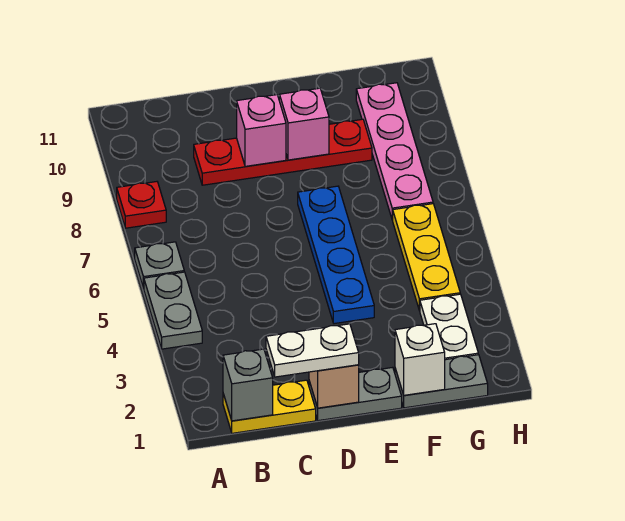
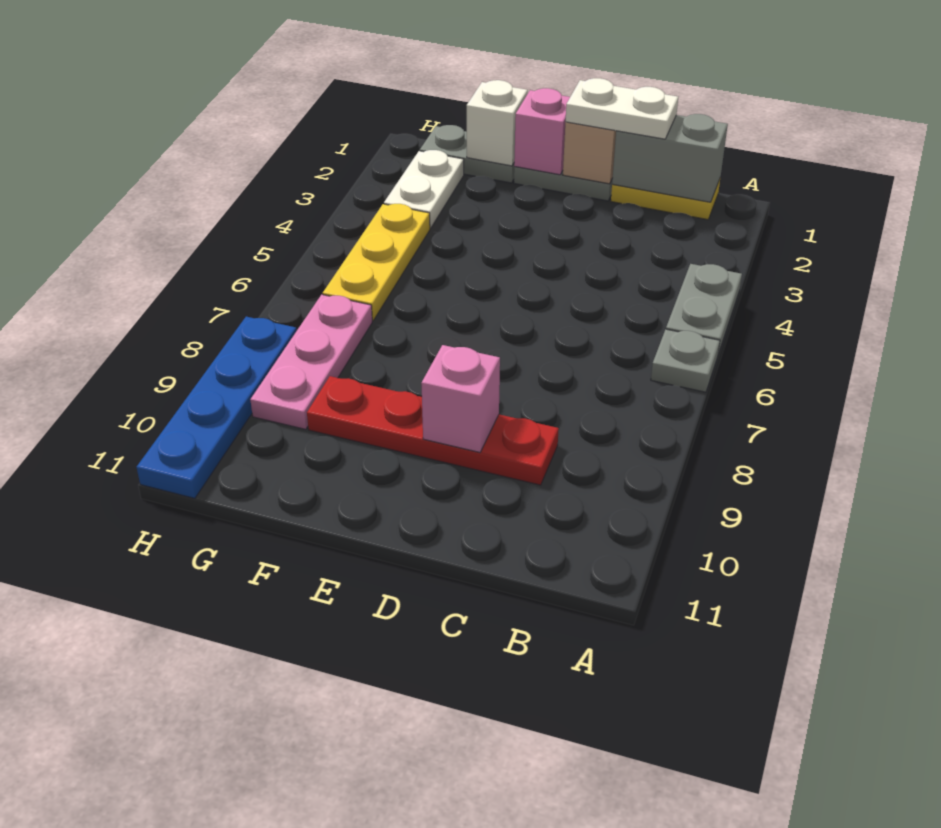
red plate A8 level 1 -> none
grey brick B1 level 2 -> grey brick B1:C1 level 2
blue plate E4:E7 level 1 -> blue plate H8:H11 level 1
pink brick E9 level 2 -> pink brick E1 level 2
pink plate G7:G10 level 1 -> pink plate G7:G9 level 1

